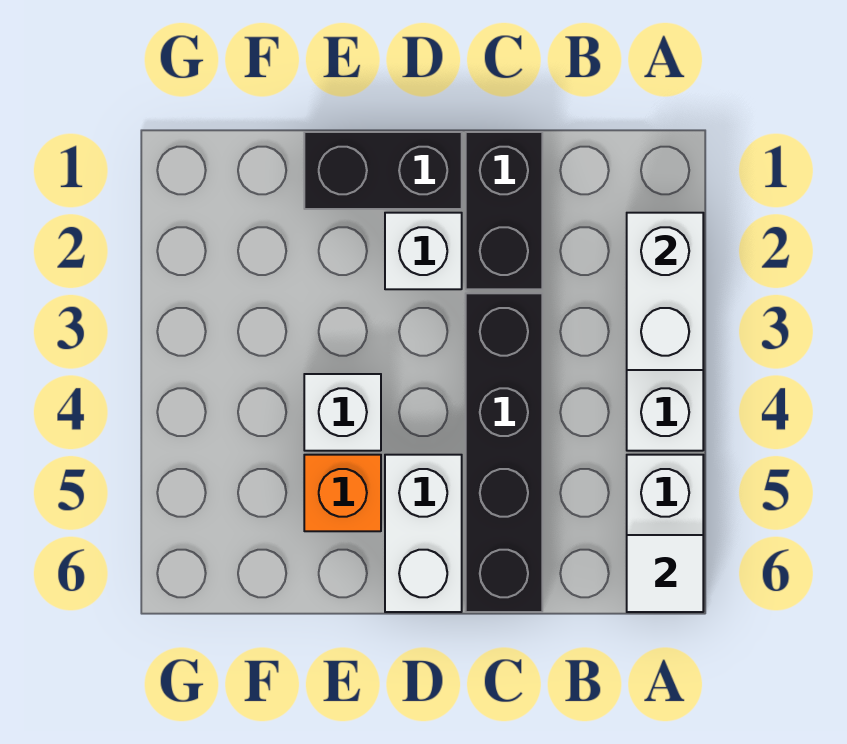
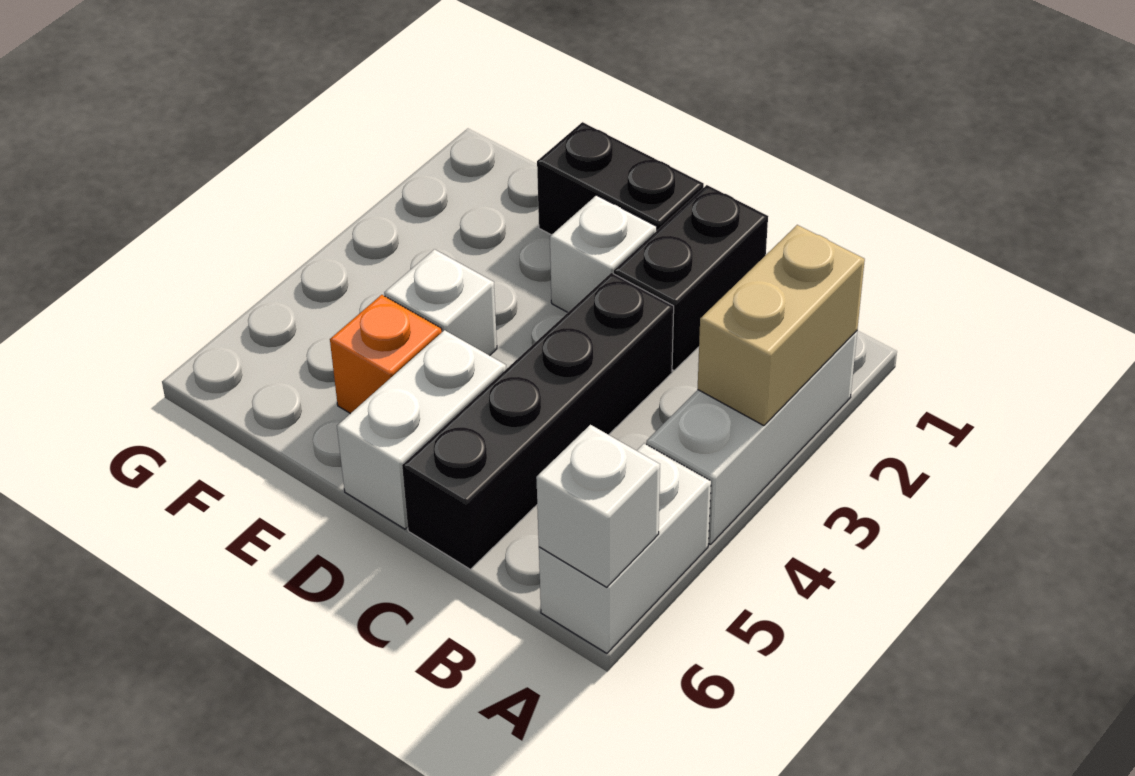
white brick A2:A3 level 2 -> tan brick A2:A3 level 2
white tile A6 level 2 -> white brick A6 level 2

